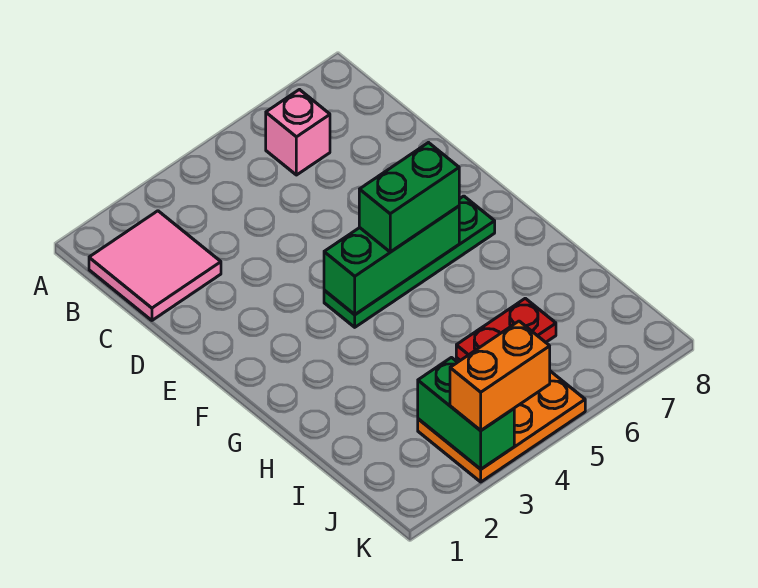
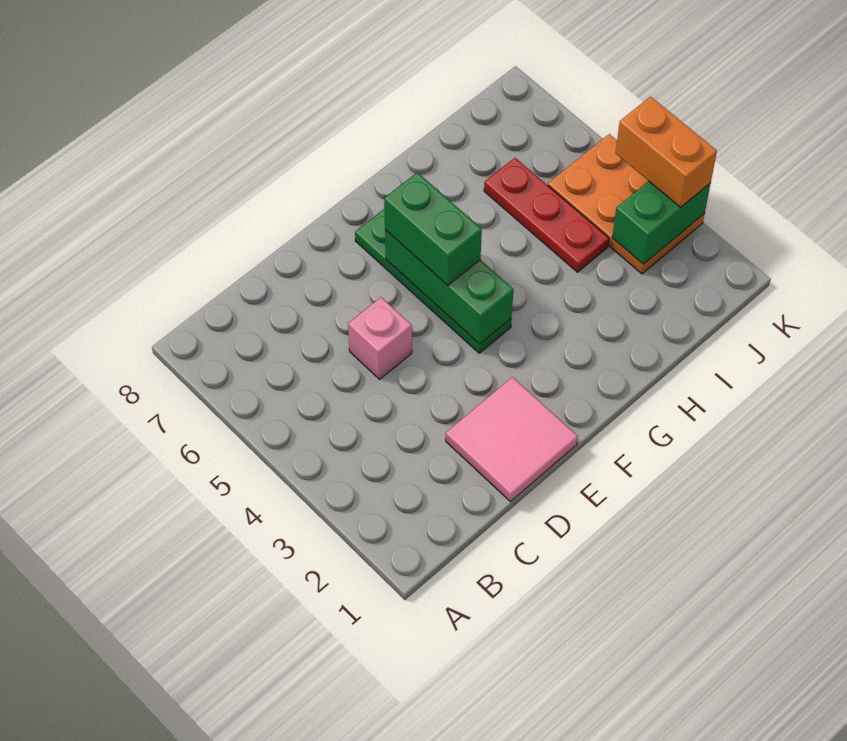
pink tile B1:C2 level 1 -> pink tile D1:E2 level 1
pink brick B6 level 1 -> pink brick D5 level 1
red plate I5:I6 level 1 -> red plate I4:I6 level 1

